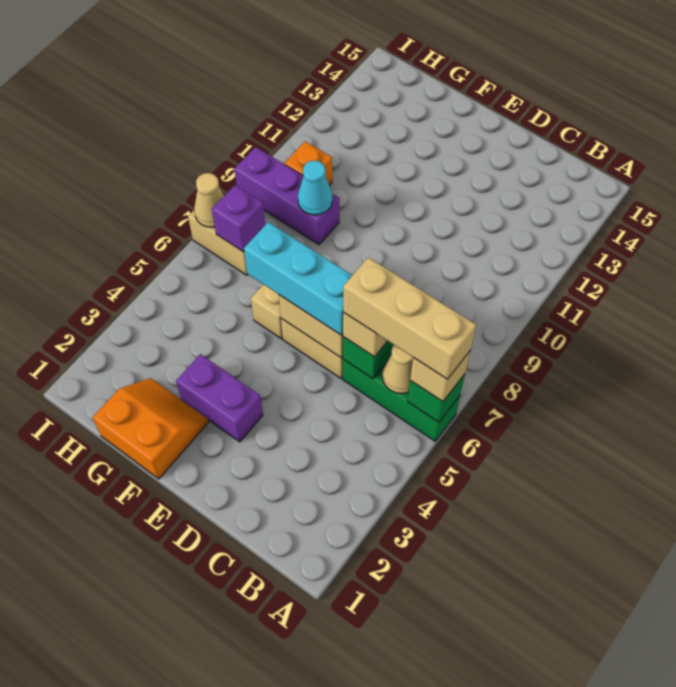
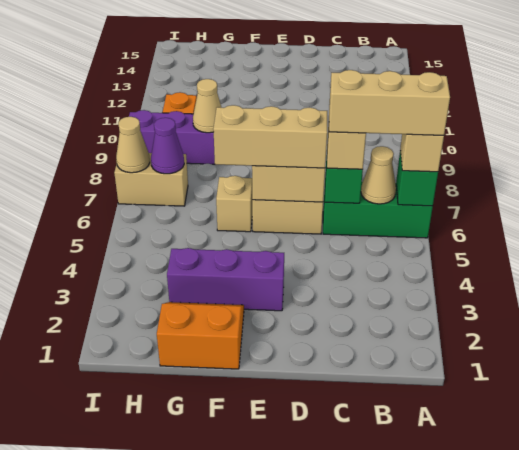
cyan brick D6:F6 level 3 -> tan brick D6:F6 level 3
purple brick E3:F3 level 1 -> purple brick E3:G3 level 1
cyan cone G9 level 2 -> tan cone G9 level 2
purple brick H7 level 2 -> purple cone H7 level 2

